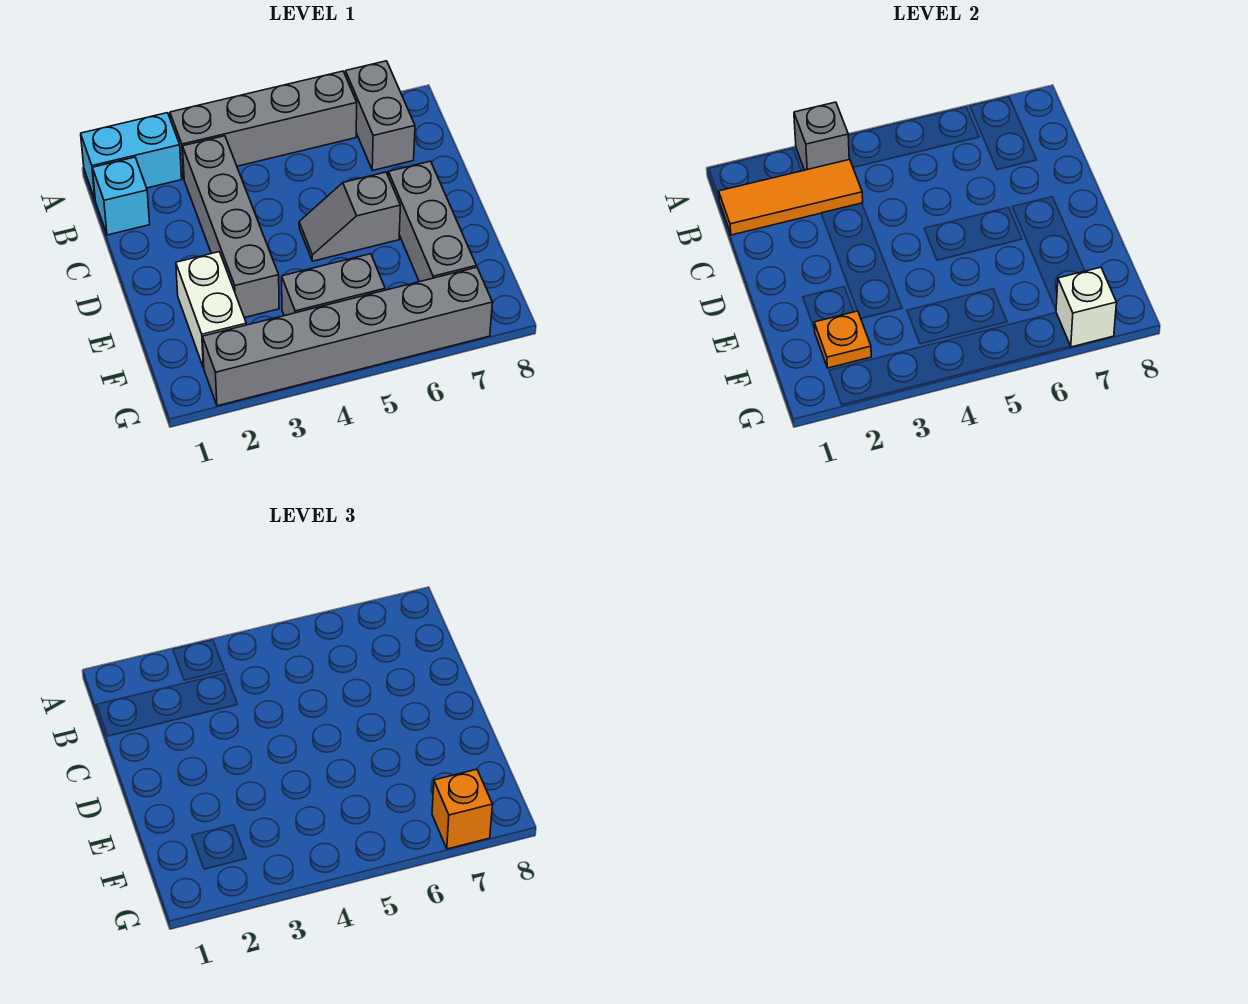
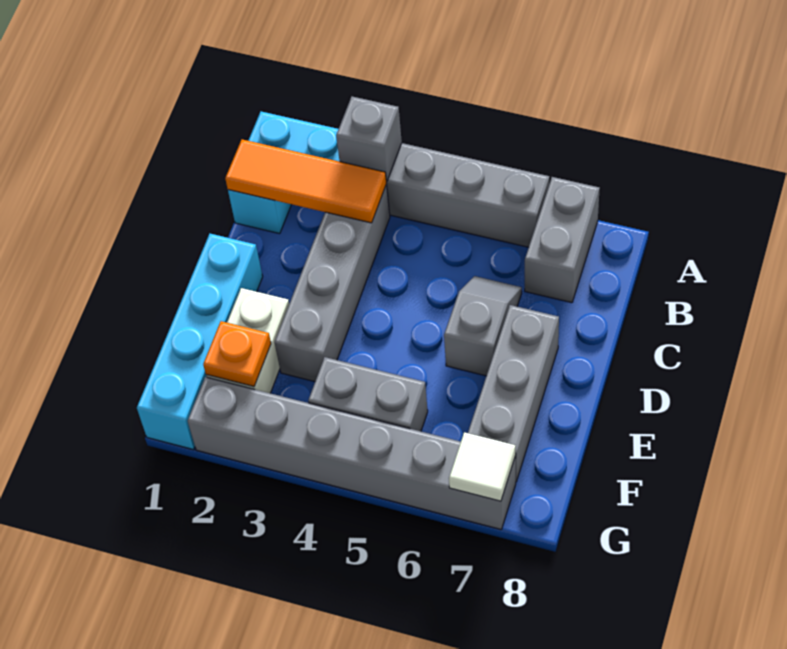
none -> cyan brick D1:G1 level 1
grey slope D5:D6 level 1 top 6 -> grey slope C6:D6 level 1 top D
white brick G7 level 2 -> white tile G7 level 2
orange brick G7 level 3 -> none

